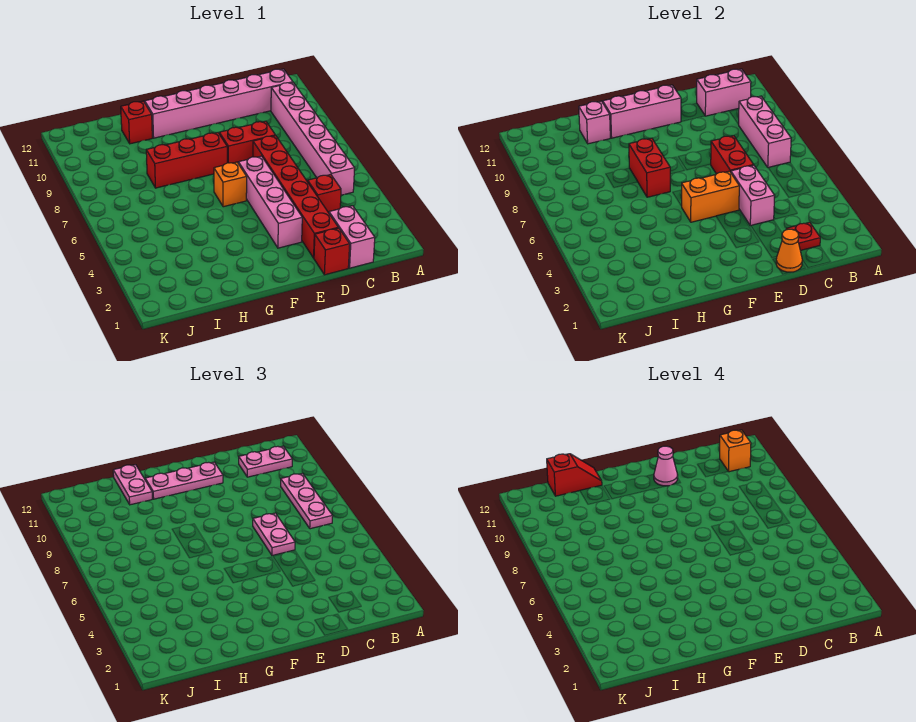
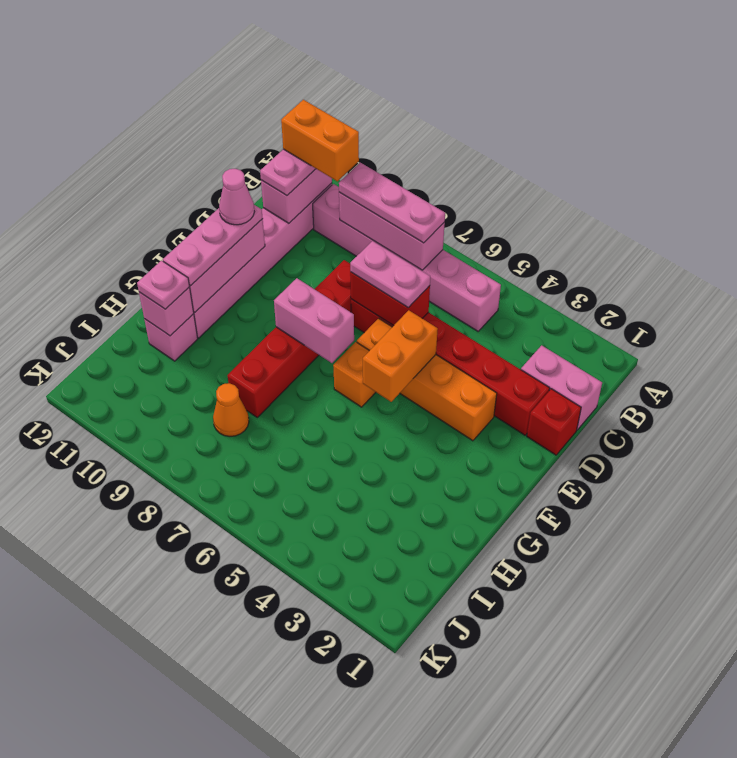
orange brick B11 level 4 -> orange brick B10:B11 level 4
red plate C2 level 2 -> none
red brick C4 level 1 -> none
orange cone D1 level 2 -> orange cone I8 level 1
pink brick D4:D5 level 2 -> pink brick F7:F8 level 2
pink brick E3:E6 level 1 -> orange brick E3:E6 level 1
red brick G7:G8 level 2 -> none
red brick H11 level 1 -> pink brick H11 level 1
pink plate H11:H12 level 3 -> pink plate H11 level 3
red slope H12:I12 level 4 top I -> none

